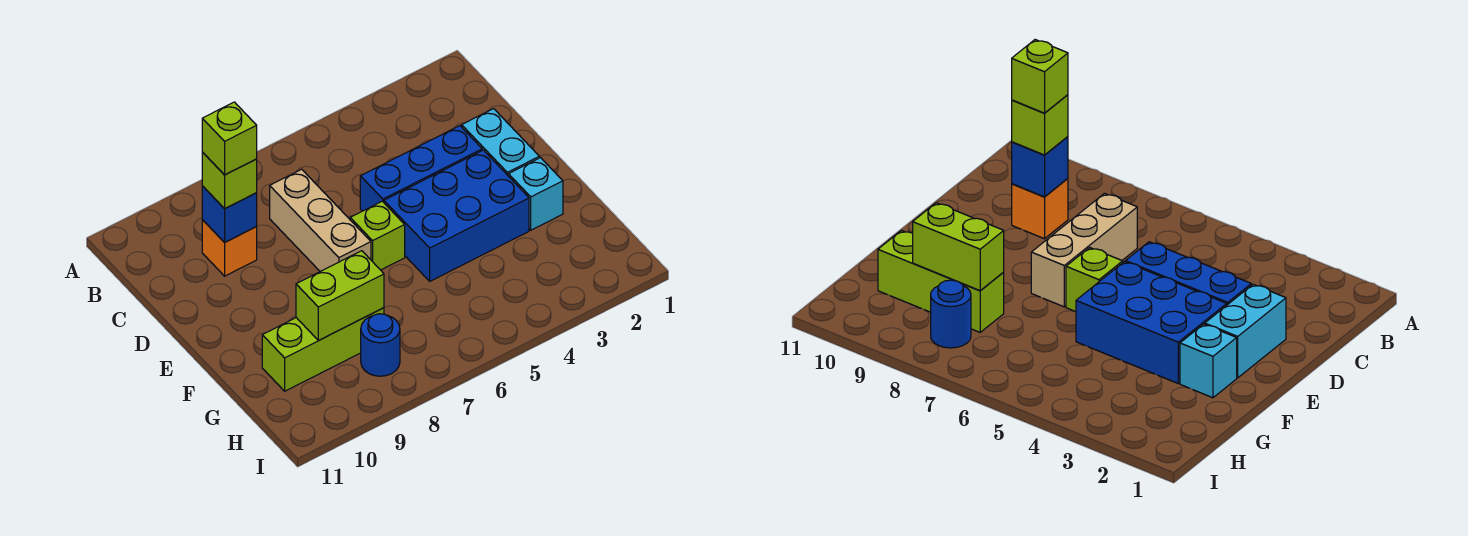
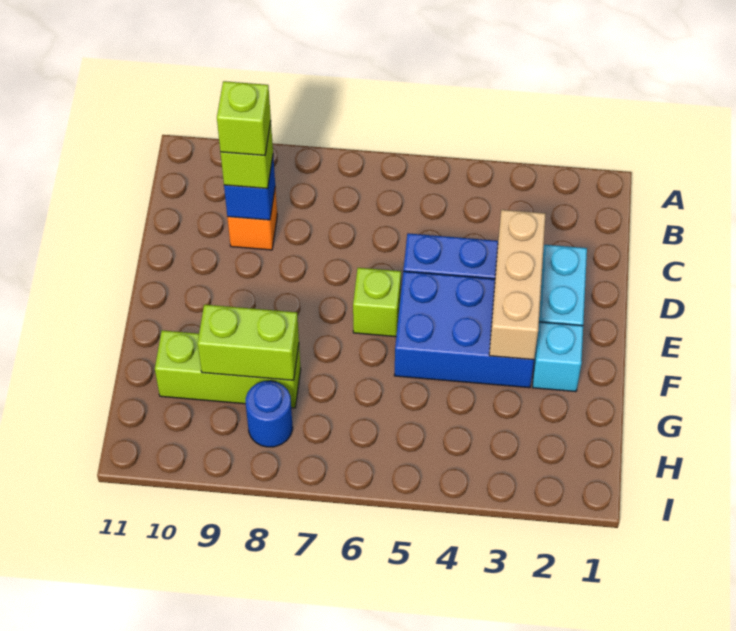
tan brick C7:E7 level 1 -> tan brick D3:F3 level 2

